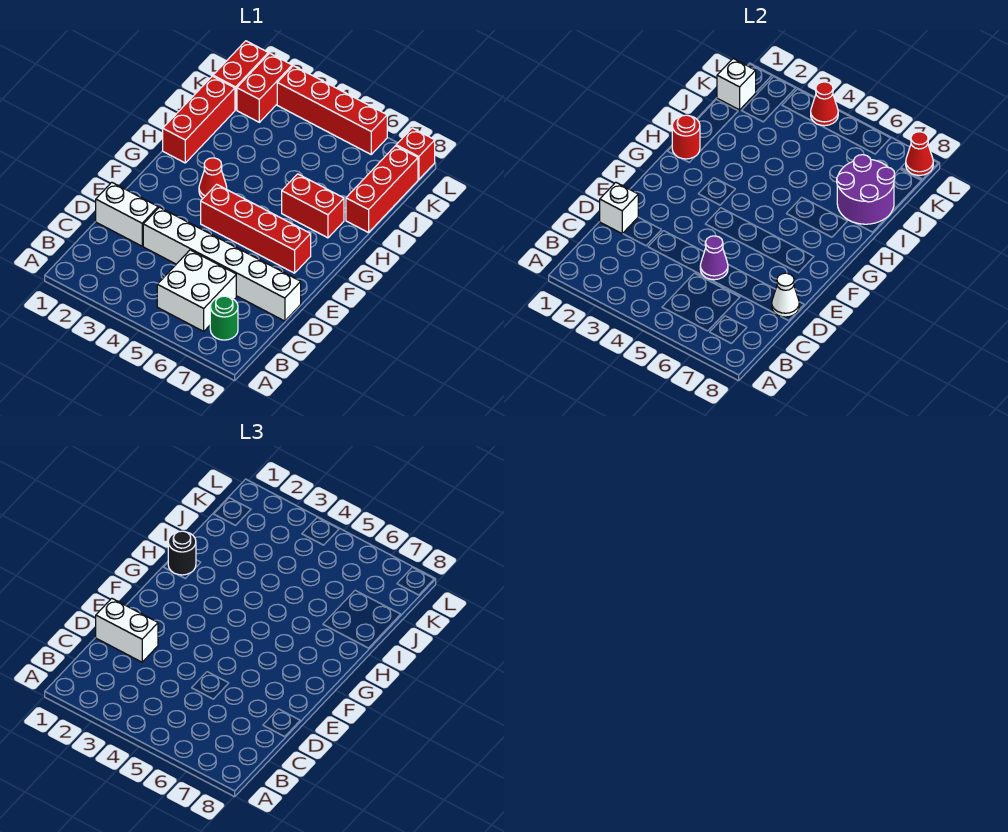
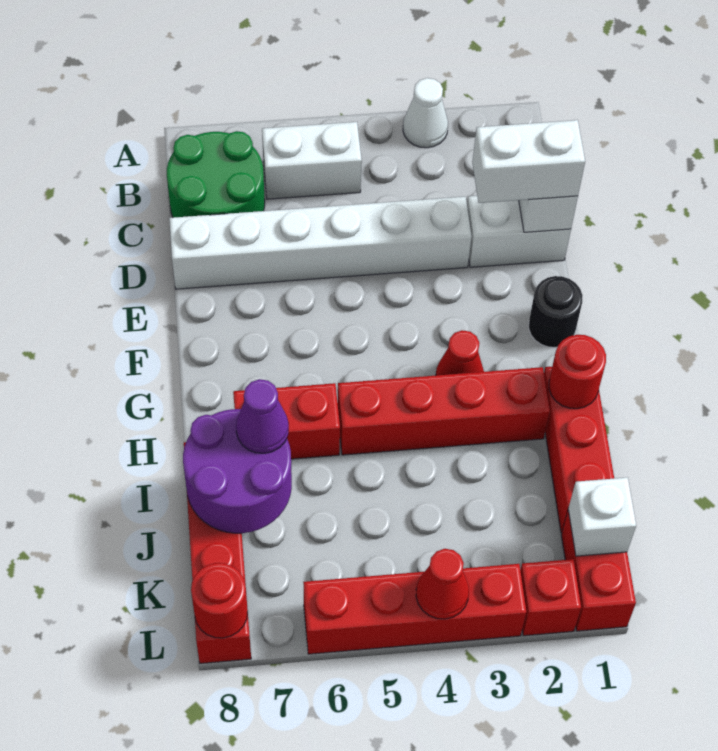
white brick B5:C6 level 1 -> white brick B5:B6 level 1
green round brick B7 level 1 -> green round brick B7:C8 level 1
purple cone D5 level 2 -> purple cone I7 level 3
white cone D8 level 2 -> white cone A3 level 1
red brick F4:F7 level 1 -> red brick H2:H5 level 1
black round brick H1 level 3 -> black round brick F1 level 1
red brick K2:L2 level 1 -> red brick L2 level 1
red cone L8 level 2 -> red round brick L8 level 2

